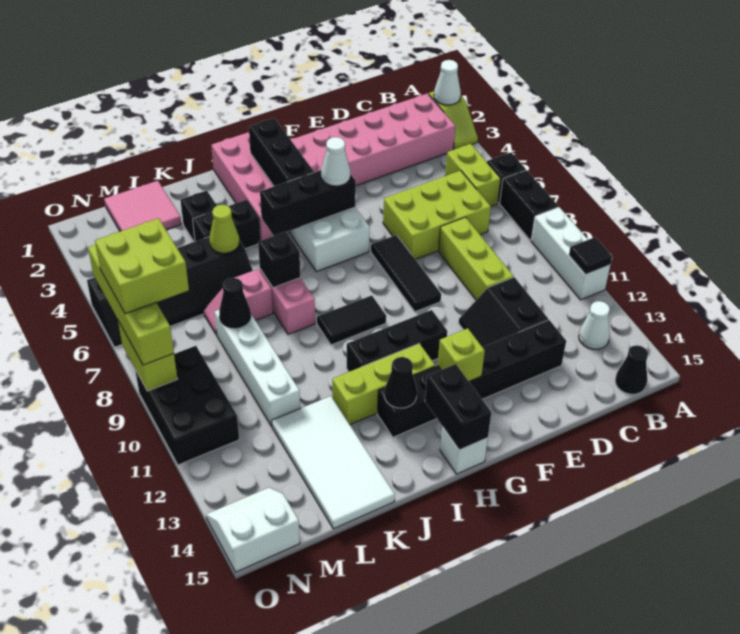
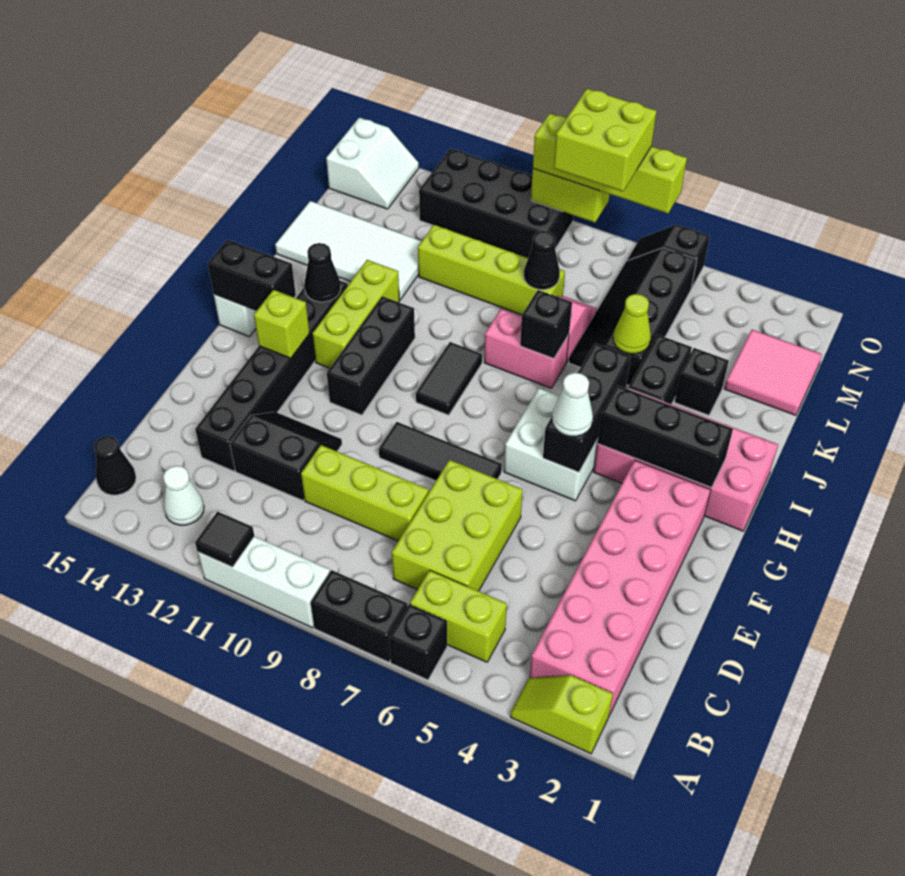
white cone A2 level 2 -> none
white brick L8:L11 level 1 -> lime brick L8:L11 level 1
black brick N9:O11 level 1 -> black brick N9:O12 level 1

